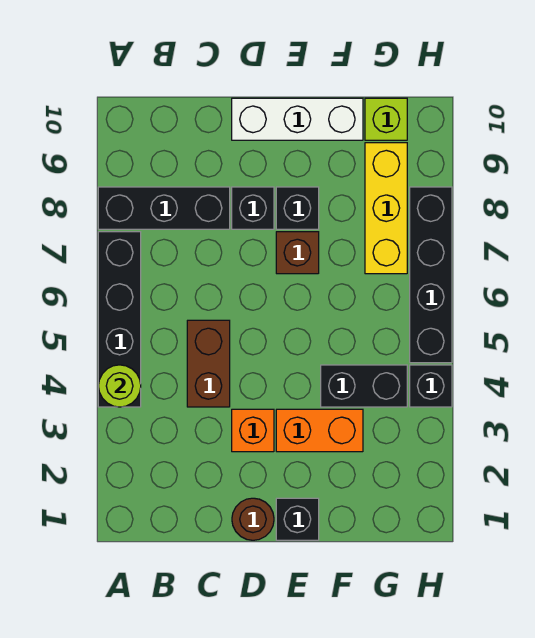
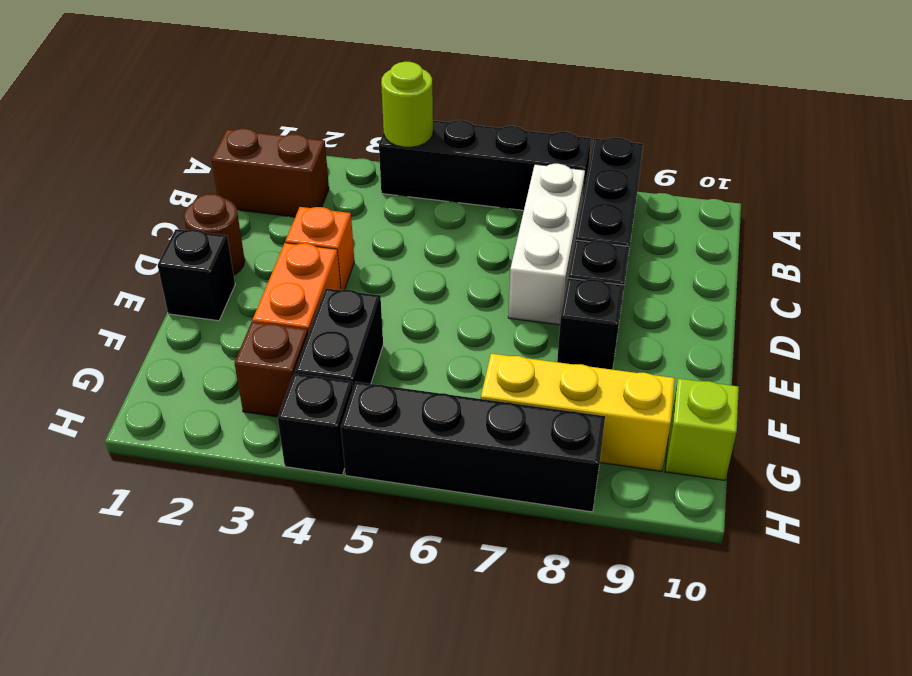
brown brick C4:C5 level 1 -> brown brick B1:B2 level 1
white brick D10:F10 level 1 -> white brick B7:D7 level 1
brown brick E7 level 1 -> brown brick G3 level 1

